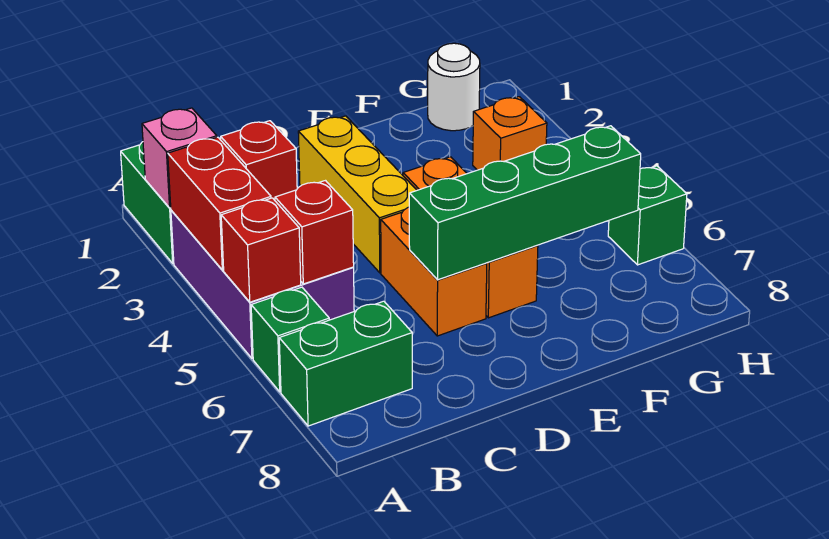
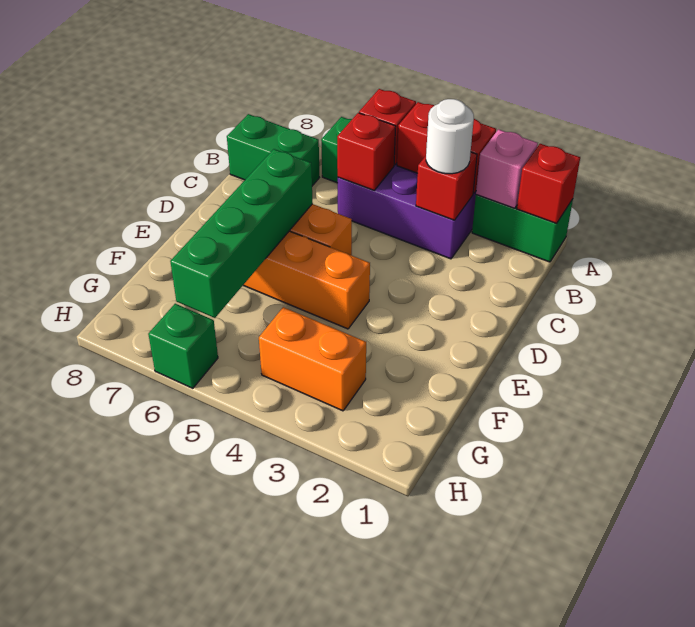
none -> red brick A1 level 2
green brick A7:B7 level 1 -> green brick B7:B8 level 1
yellow brick D2:D4 level 1 -> none
white round brick G1 level 1 -> white round brick B3 level 3
orange brick G3 level 1 -> orange brick G3:G4 level 1

